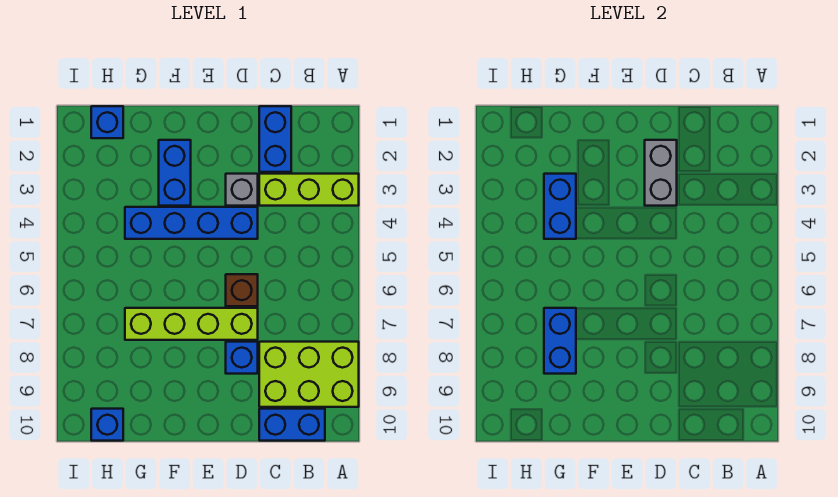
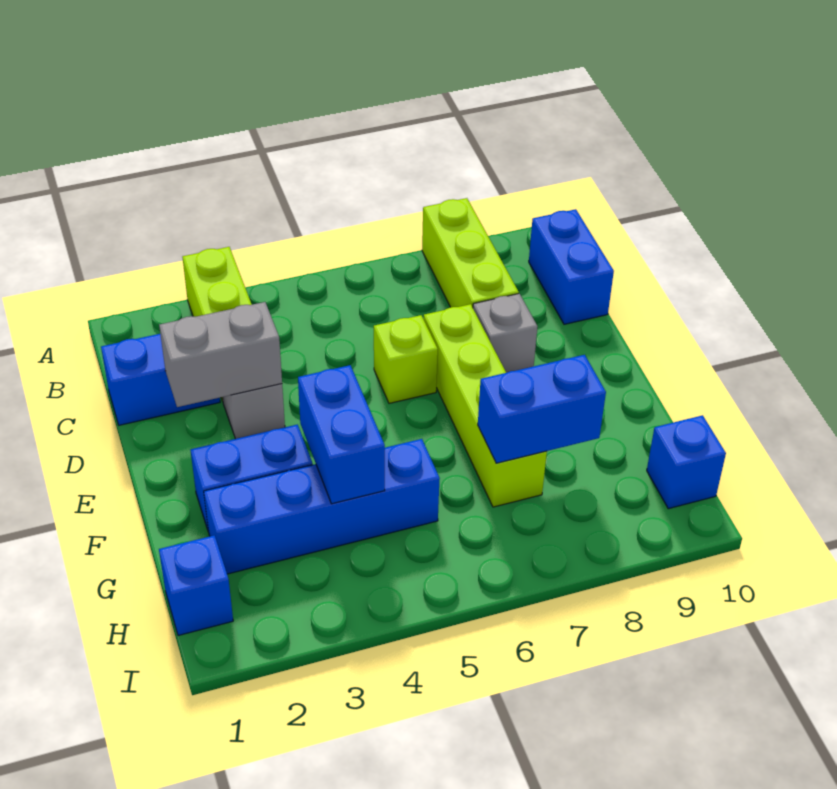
lime brick A8:C9 level 1 -> lime brick A8:C8 level 1
blue brick D4:G4 level 1 -> blue brick G2:G5 level 1
brown brick D6 level 1 -> lime brick D6 level 1
blue brick D8 level 1 -> grey brick D8 level 1
blue brick G3:G4 level 2 -> blue brick F4:G4 level 2

